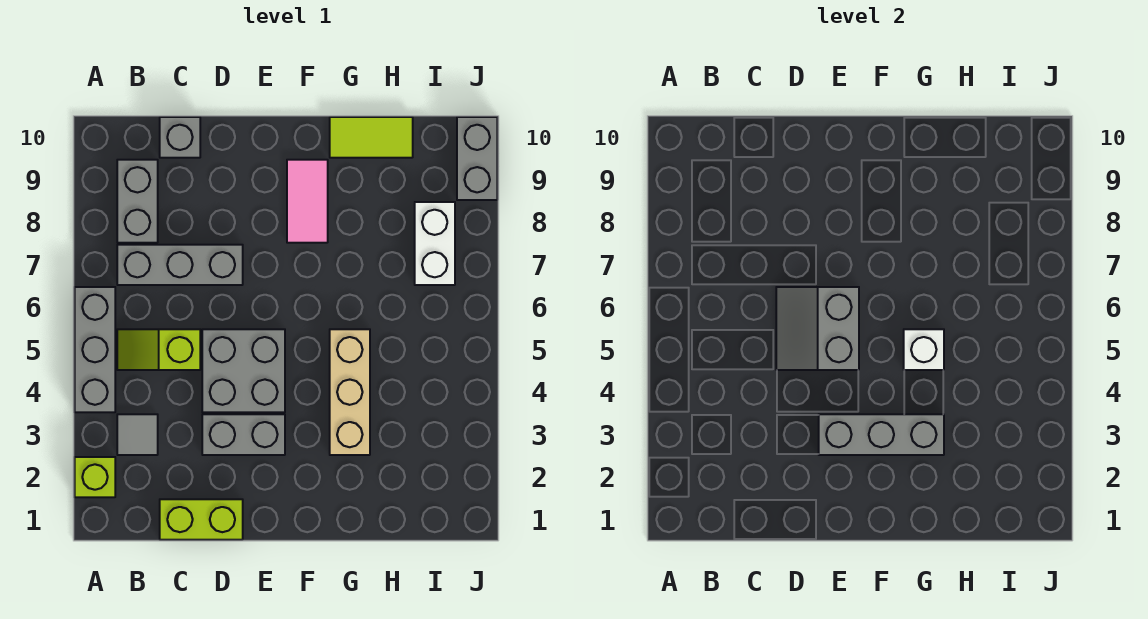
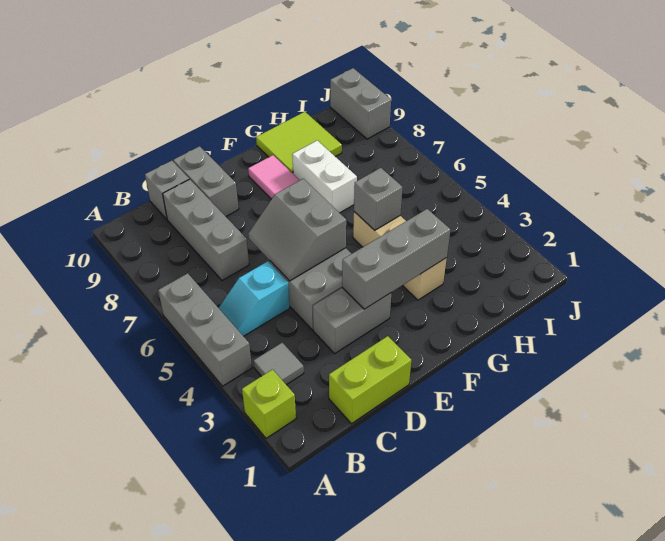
lime slope B5:C5 level 1 top C -> cyan slope B5:C5 level 1 top C
grey brick B7:D7 level 1 -> grey brick C7:C9 level 1
grey brick B8:B9 level 1 -> grey brick D9:D10 level 1
white brick G5 level 2 -> grey brick G5 level 2
lime tile G10:H10 level 1 -> lime tile G9:H10 level 1
white brick I7:I8 level 1 -> white brick G7:G8 level 1

